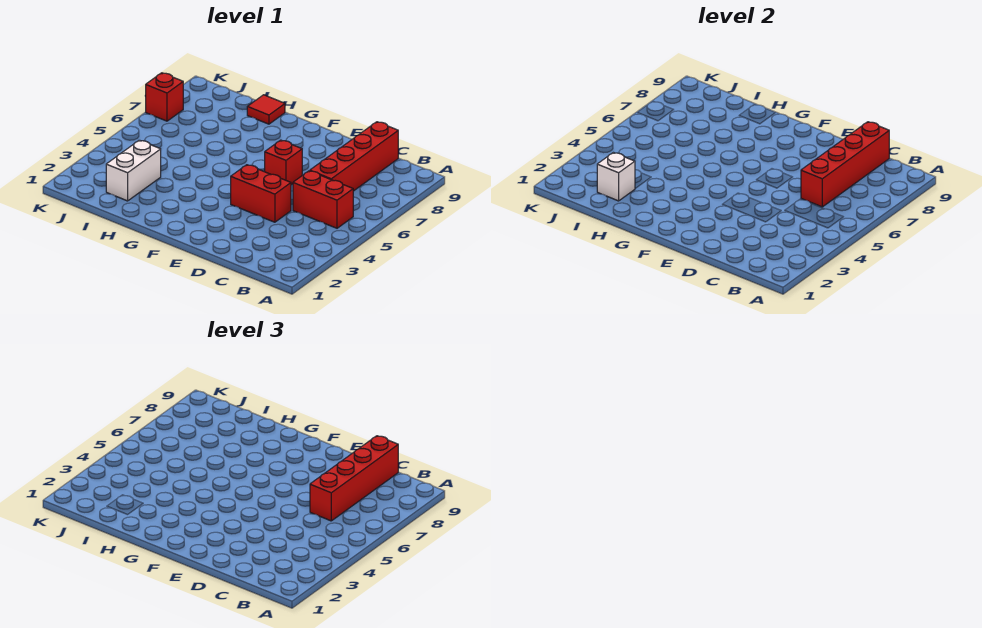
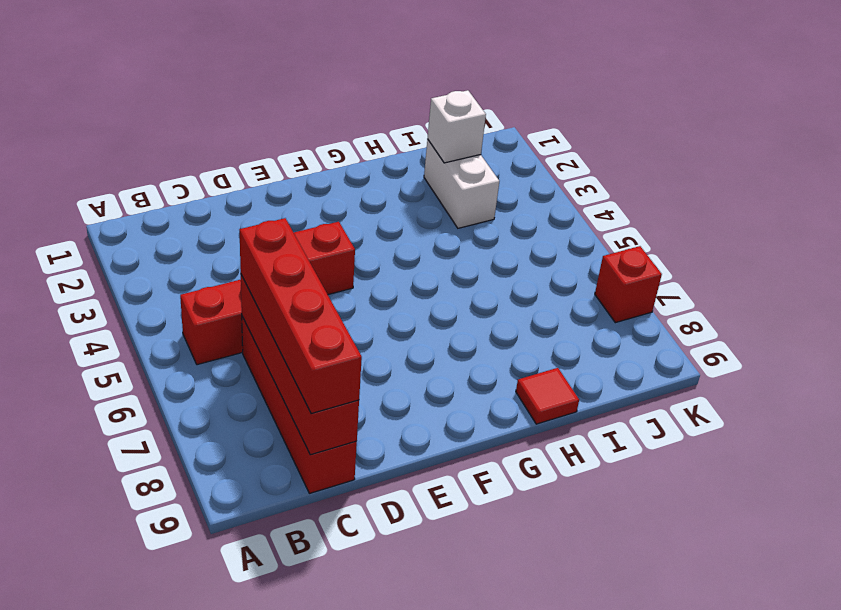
red brick E6 level 1 -> none

